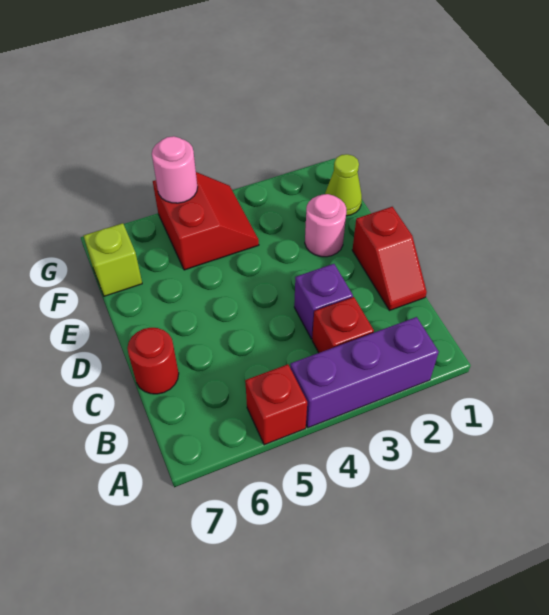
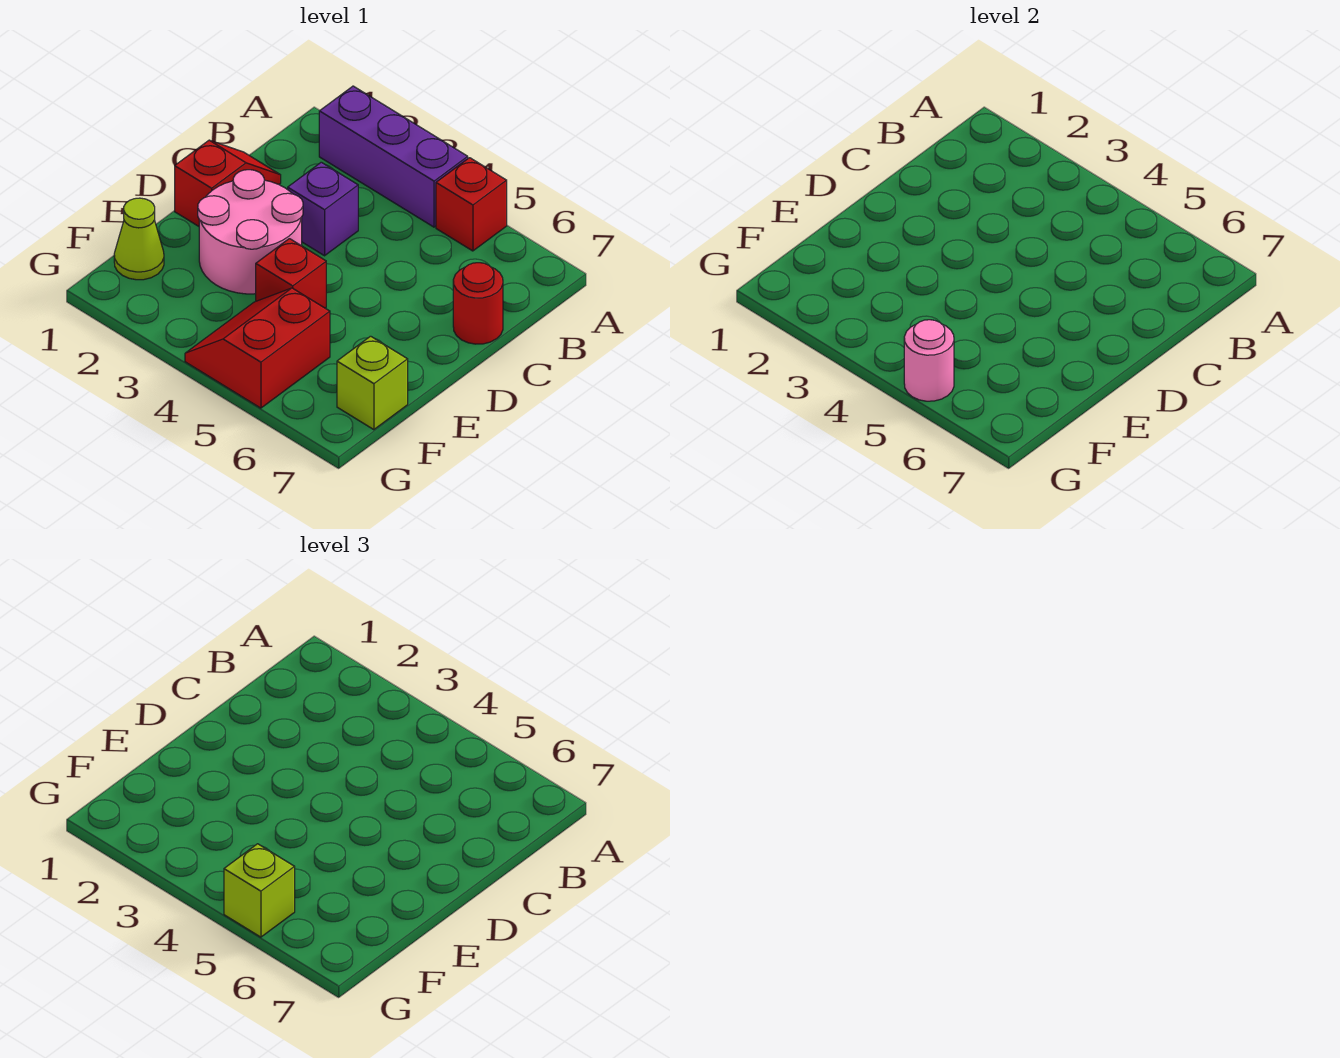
red brick B3 level 1 -> red brick E4 level 1
pink round brick E2 level 1 -> pink round brick D2:E3 level 1
none -> lime brick G5 level 3

